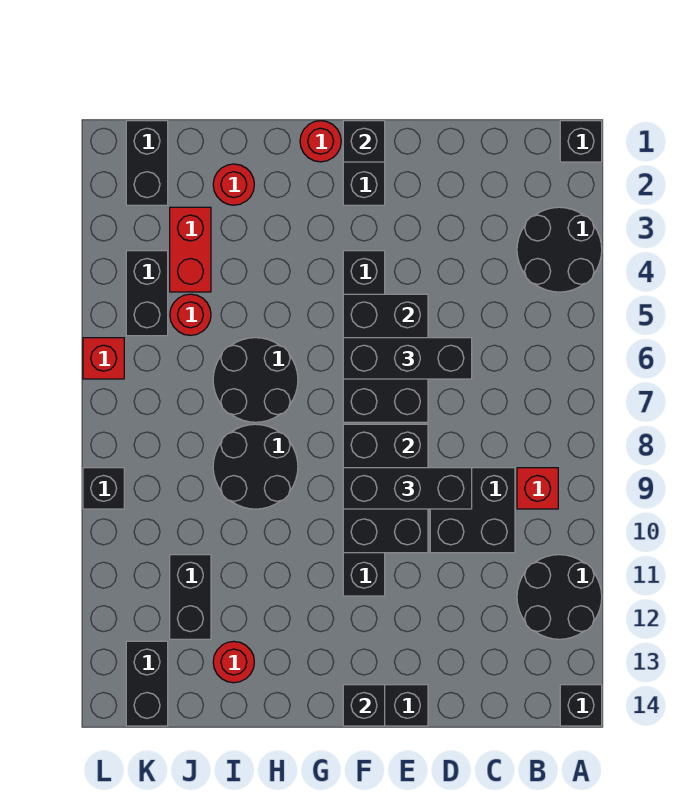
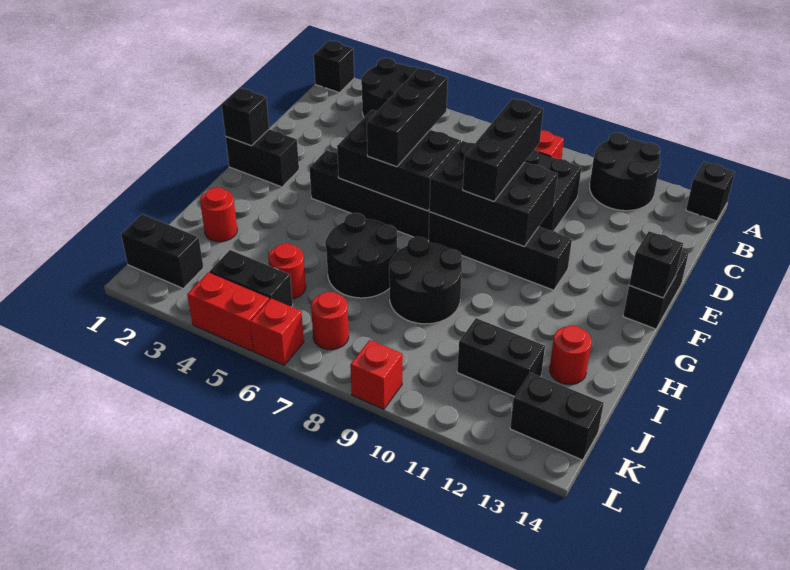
red round brick G1 level 1 -> red round brick K7 level 1
red brick J3:J4 level 1 -> red brick L4:L5 level 1
black brick L9 level 1 -> red brick L9 level 1

